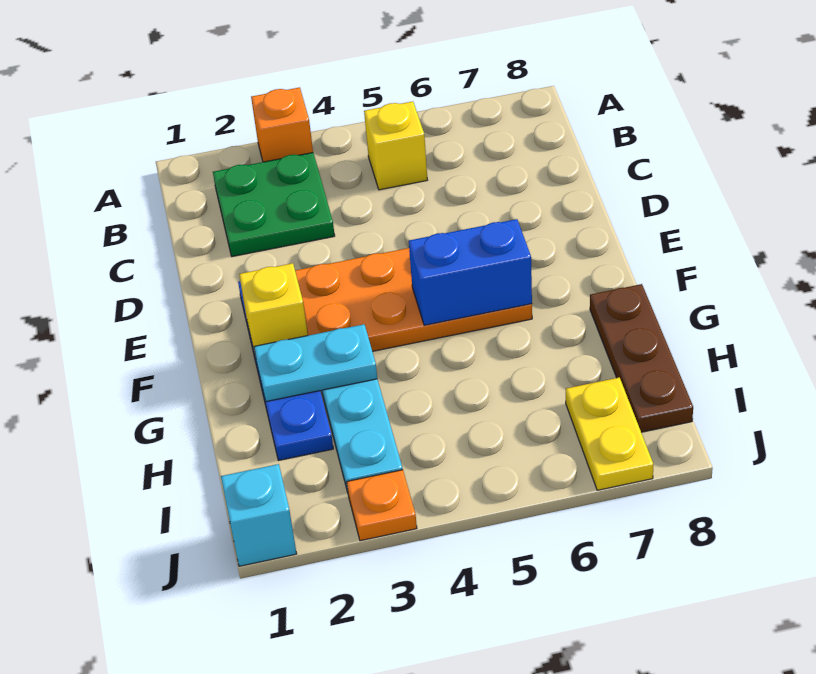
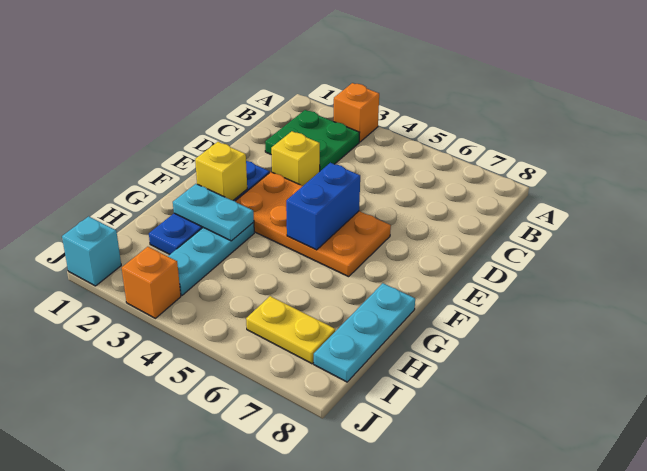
yellow brick B5 level 1 -> yellow brick D3 level 1
blue brick F5:F6 level 2 -> blue brick E5:F5 level 2
brown plate G8:I8 level 1 -> cyan plate G8:I8 level 1
yellow plate I7:J7 level 1 -> yellow plate I6:I7 level 1
orange plate J3 level 1 -> orange brick J3 level 1

